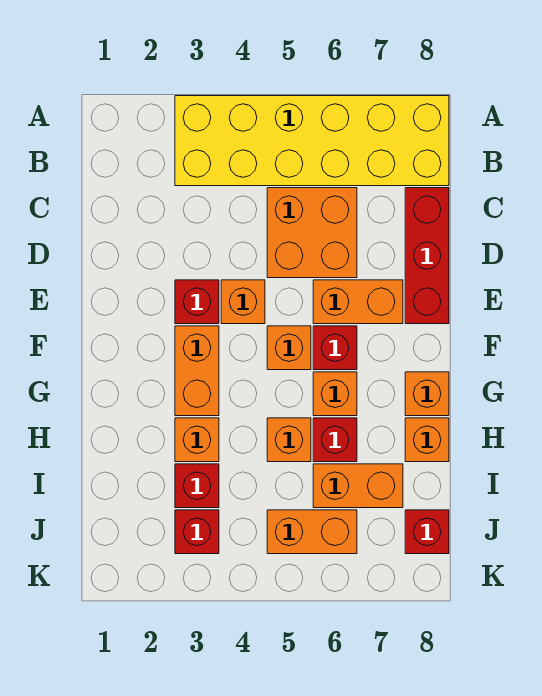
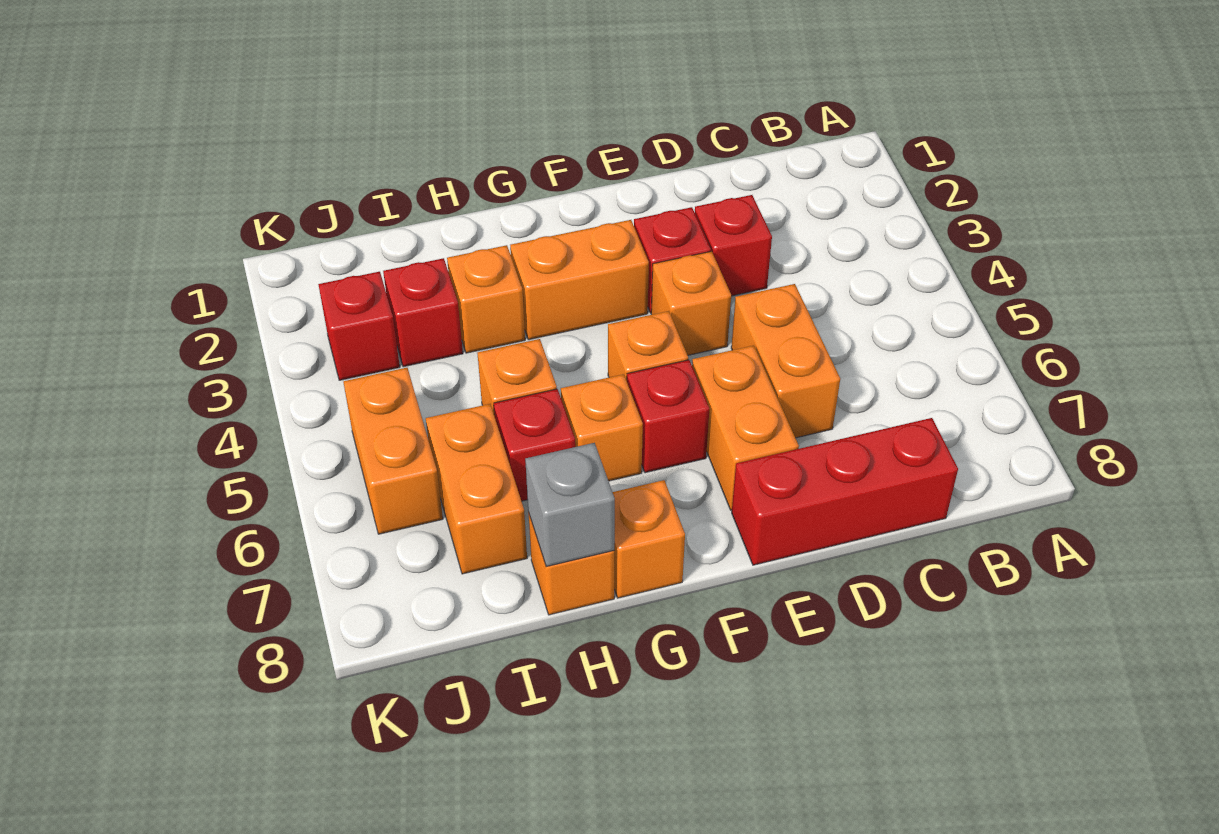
yellow brick A3:B8 level 1 -> none
orange brick C5:D6 level 1 -> orange brick D5:D6 level 1
none -> grey brick H8 level 2
red brick J8 level 1 -> red brick D3 level 1

